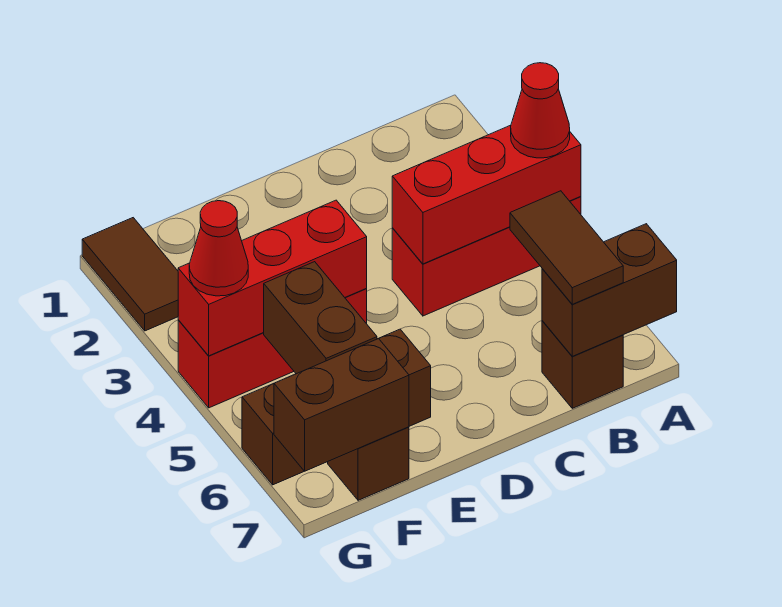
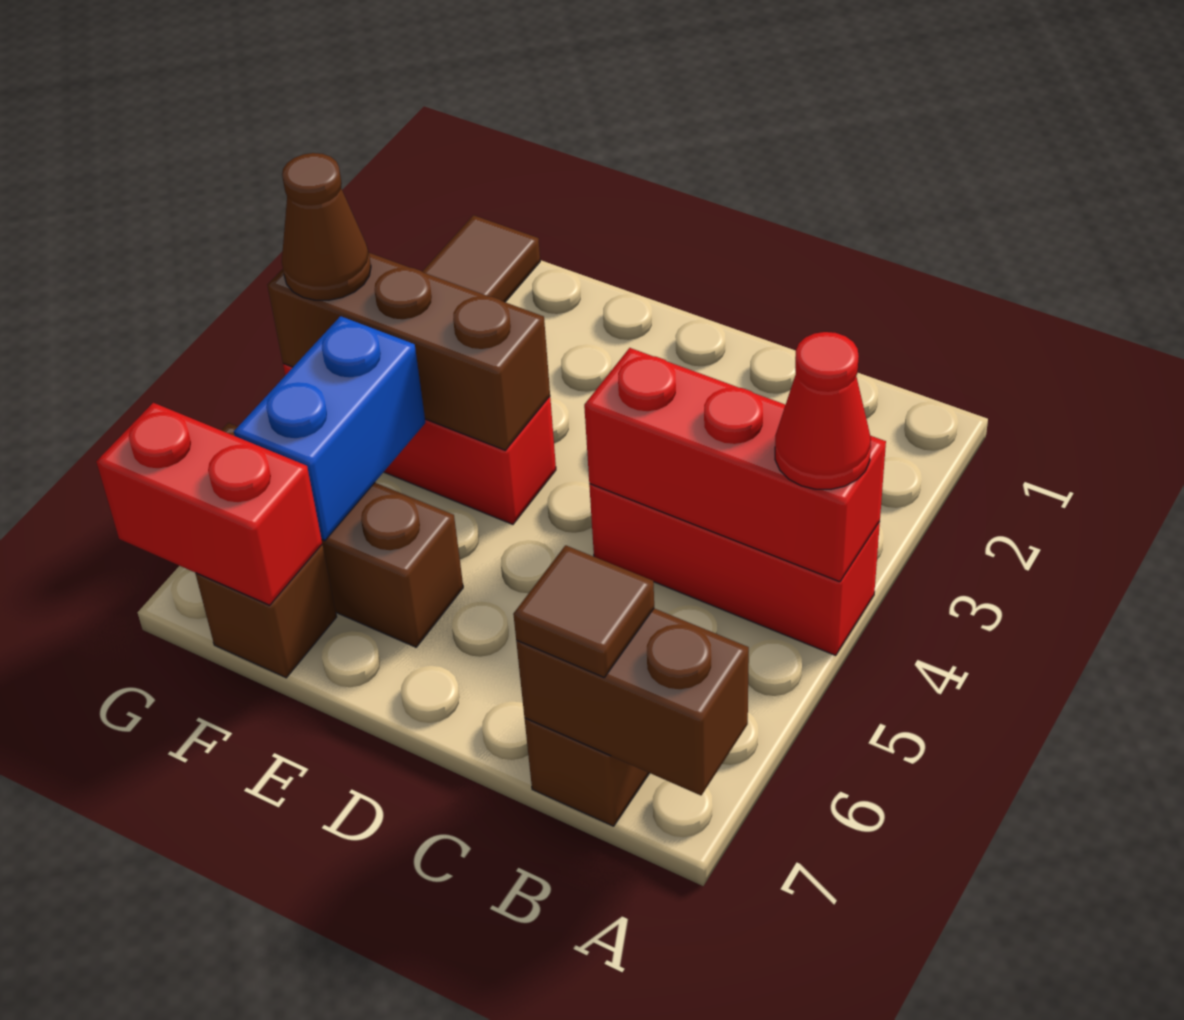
brown tile B6:B7 level 3 -> brown tile B7 level 3
red brick E4:G4 level 2 -> brown brick E4:G4 level 2
brown brick F5:F6 level 2 -> blue brick F5:F6 level 2
brown brick F7:G7 level 2 -> red brick F7:G7 level 2
red cone G4 level 3 -> brown cone G4 level 3

